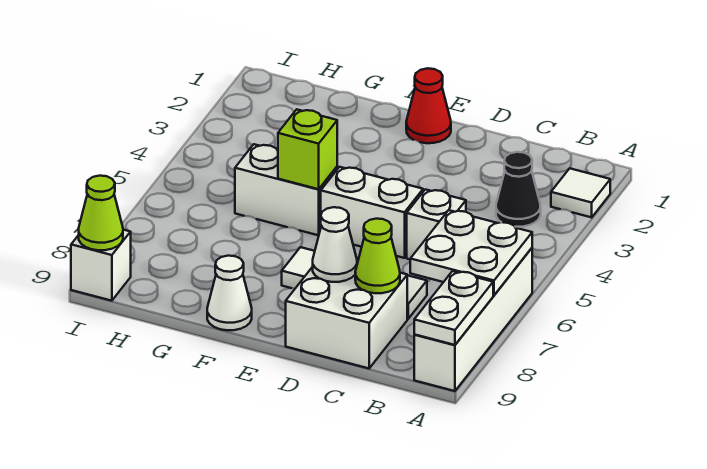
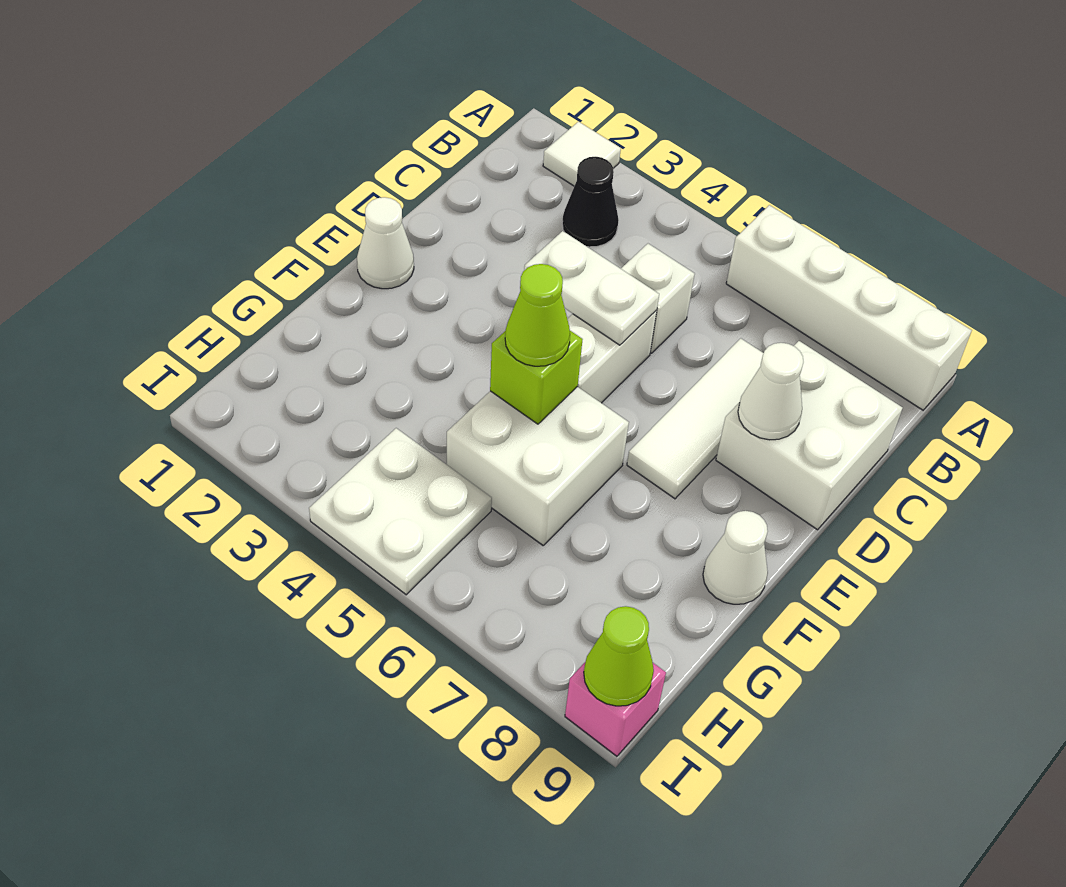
white plate A6:B7 level 2 -> white plate H4:I5 level 1
white plate A8:A9 level 2 -> white plate D4:D5 level 2
lime cone C8 level 2 -> lime cone F5 level 3
red cone E1 level 1 -> white cone E1 level 1
white brick F5:G5 level 1 -> white brick F5:G6 level 1
white brick I9 level 1 -> pink brick I9 level 1

